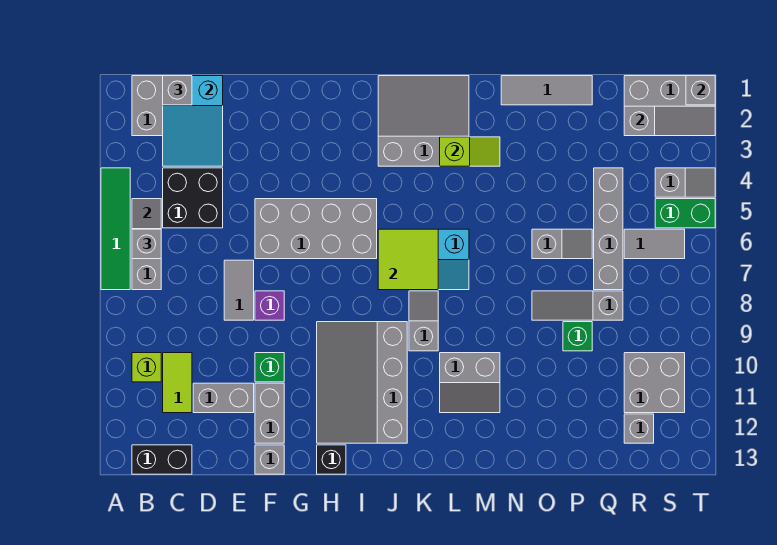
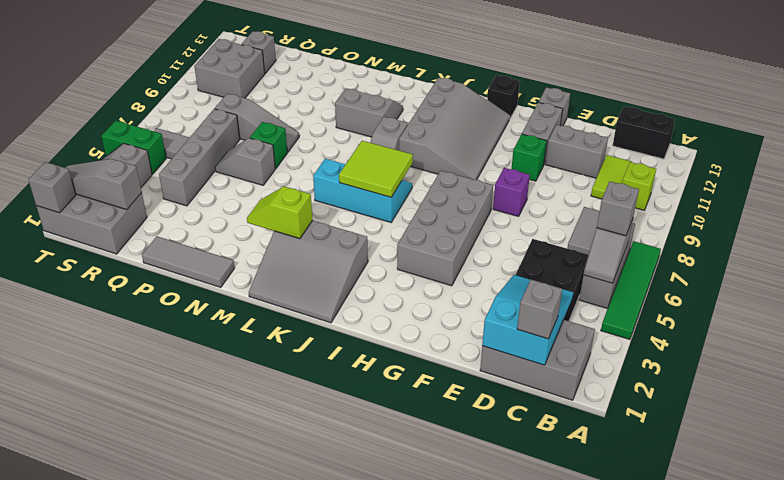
grey tile E7:E8 level 1 -> grey tile C7:C8 level 1
grey brick F5:I6 level 1 -> grey brick G4:H7 level 1
green brick P9 level 1 -> green brick O7 level 1

